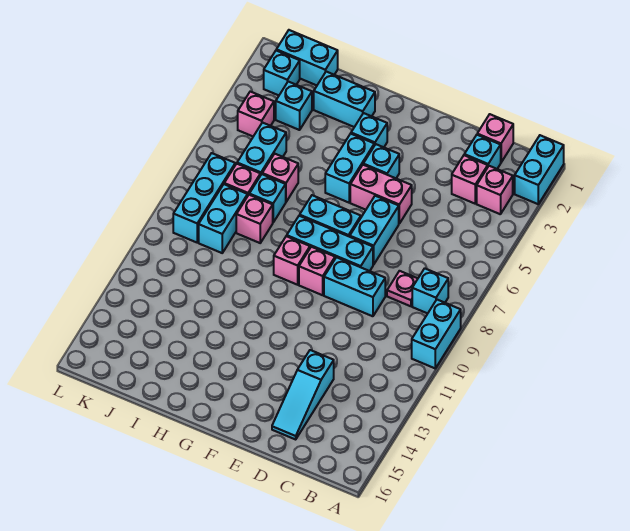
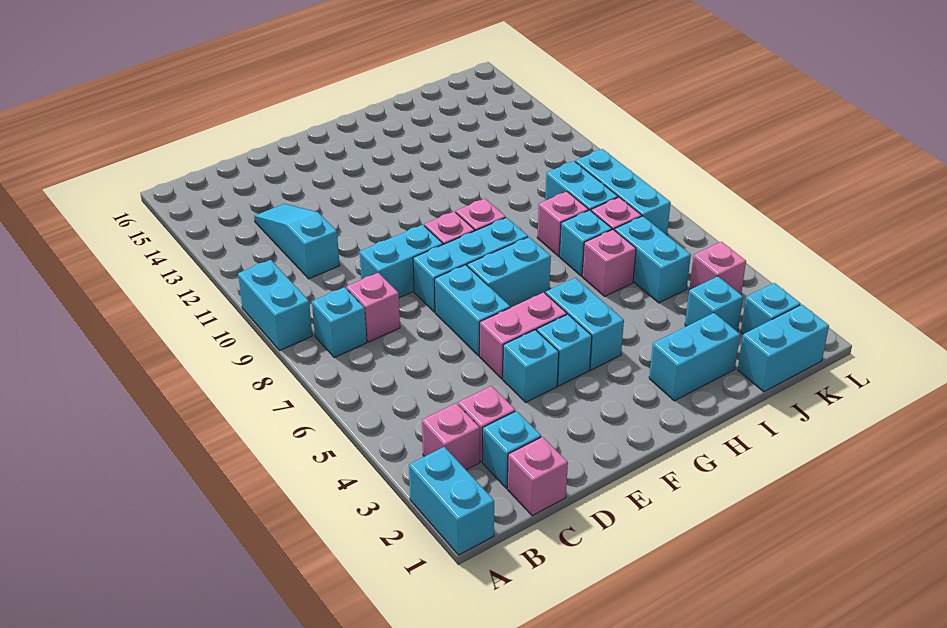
pink plate C8 level 1 -> pink brick C8 level 1
cyan slope D13:D15 level 1 top 13 -> cyan slope C11:C13 level 1 top 11
cyan brick G3 level 1 -> cyan brick E4 level 1

